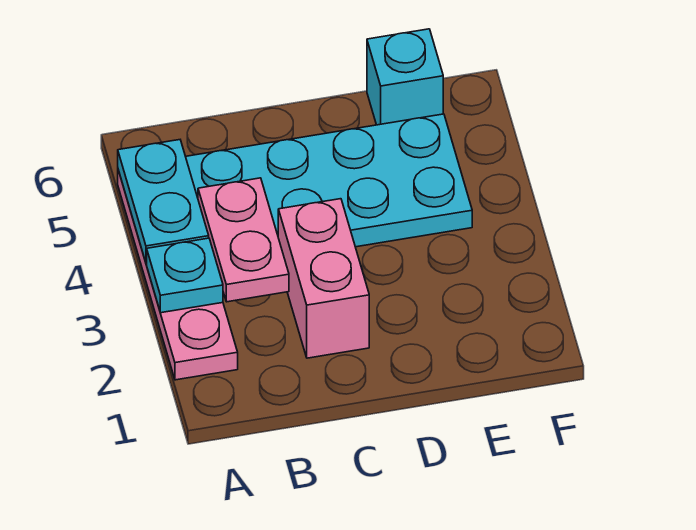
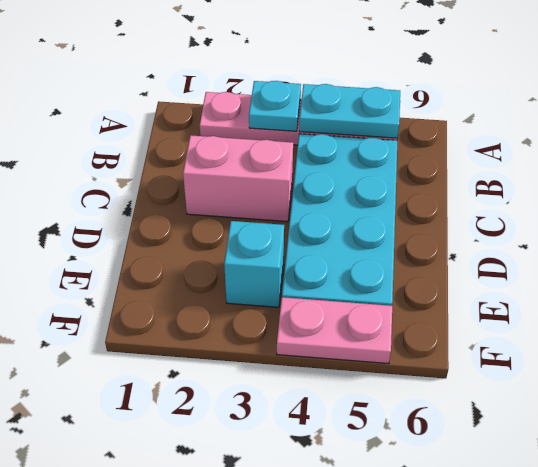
pink plate B3:B4 level 2 -> pink plate F4:F5 level 1
cyan brick E6 level 1 -> cyan brick E3 level 1

